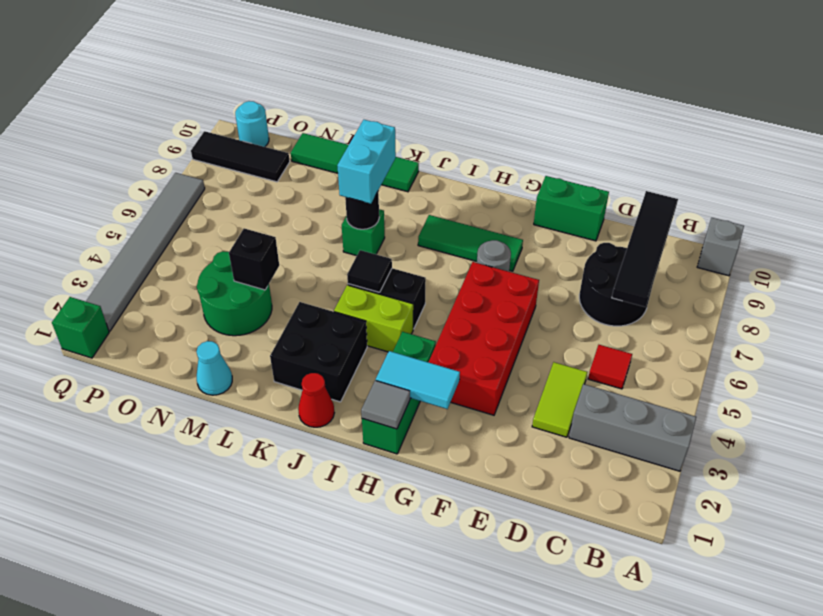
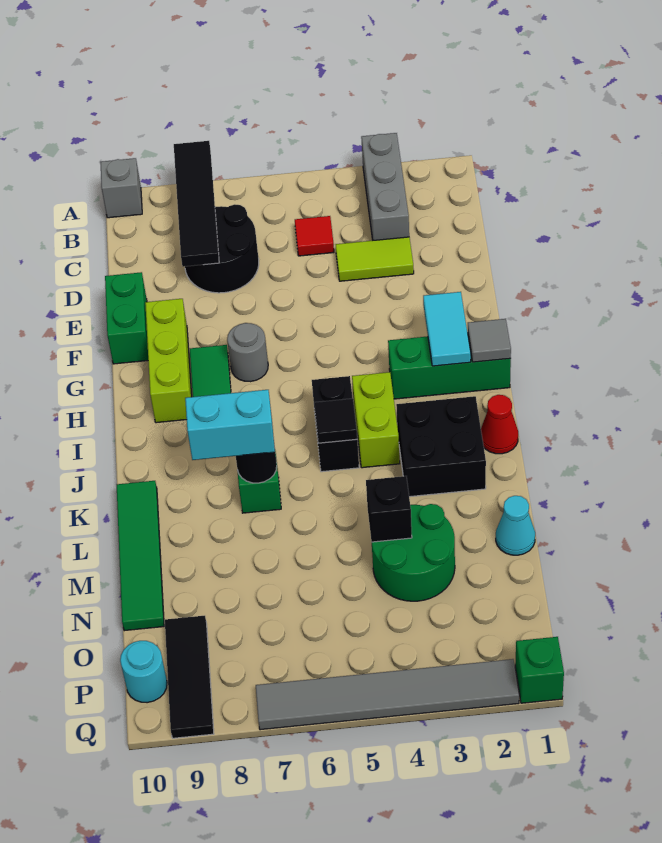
black tile C7:C10 level 2 -> black tile A8:D8 level 2
red brick F3:G6 level 1 -> none
none -> lime brick F9:H9 level 1

